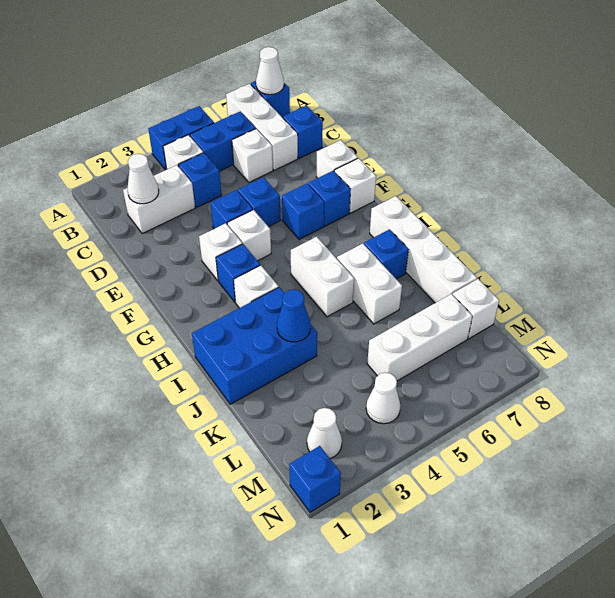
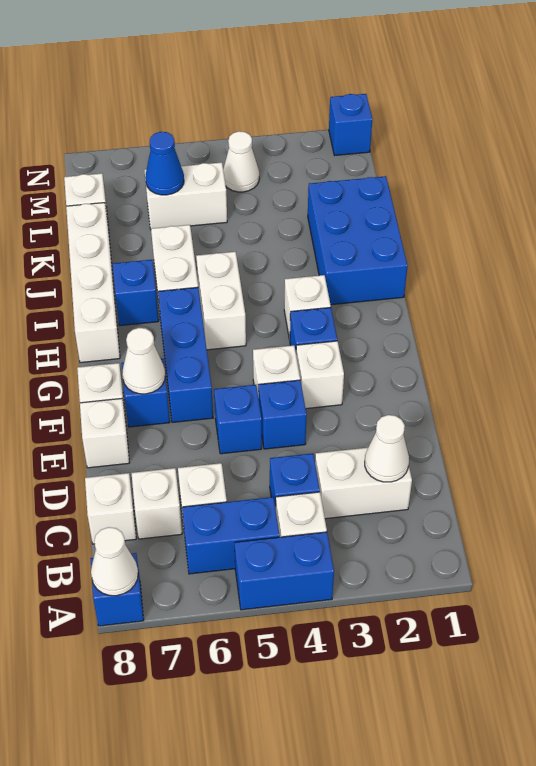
white brick A7:C7 level 1 -> white brick C7 level 1
blue brick C8 level 1 -> white brick C8 level 1
blue brick F6 level 1 -> blue brick F6:H6 level 1
blue brick I1:J3 level 1 -> blue brick I1:K2 level 1
blue cone J3 level 2 -> blue cone L6 level 2
white brick L5:L7 level 1 -> white brick L5:L6 level 1
white cone M2 level 1 -> white cone F7 level 2

